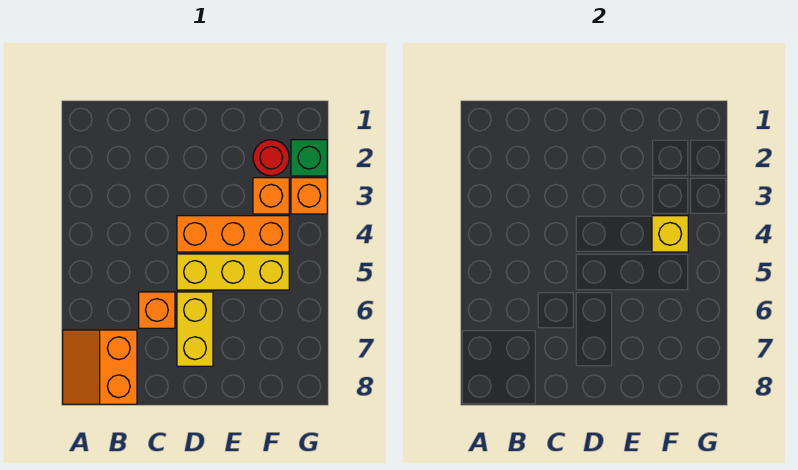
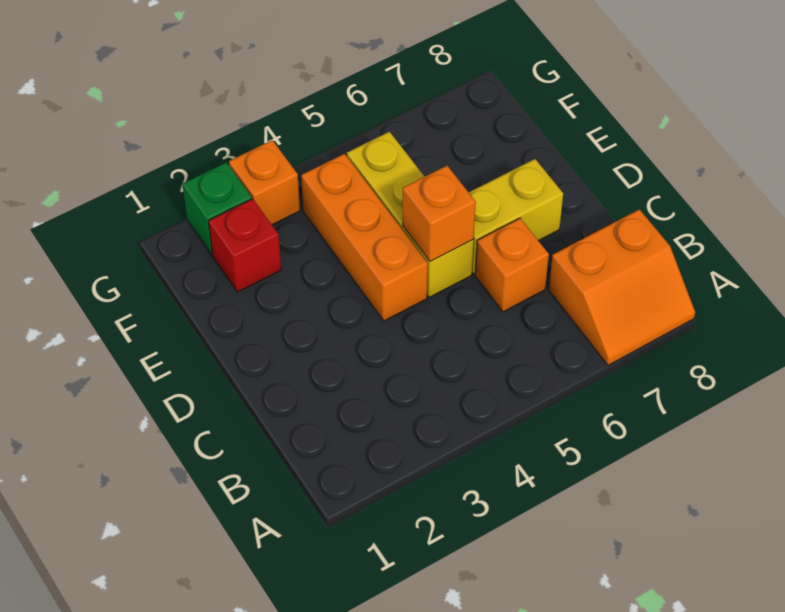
red round brick F2 level 1 -> red brick F2 level 1
orange brick F3 level 1 -> orange brick D5 level 2
yellow brick F4 level 2 -> none

